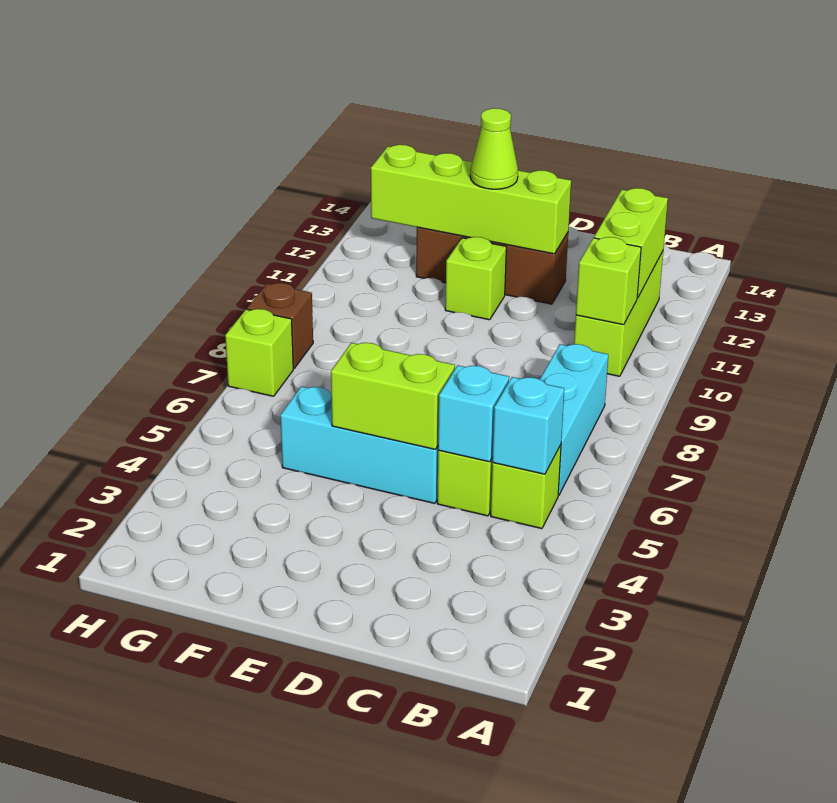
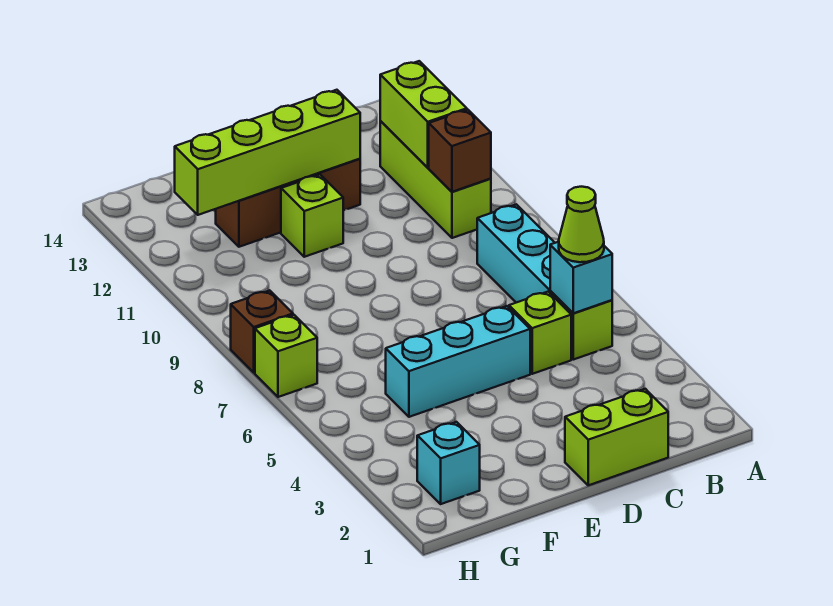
lime brick B10 level 2 -> brown brick B10 level 2
cyan brick C5 level 2 -> cyan brick G2 level 1
lime brick D5:E5 level 2 -> lime brick C1:D1 level 1
lime cone E12 level 3 -> lime cone B5 level 3

